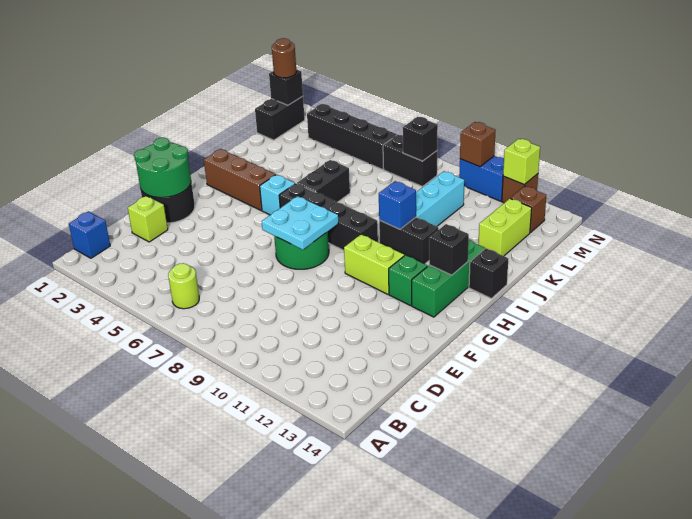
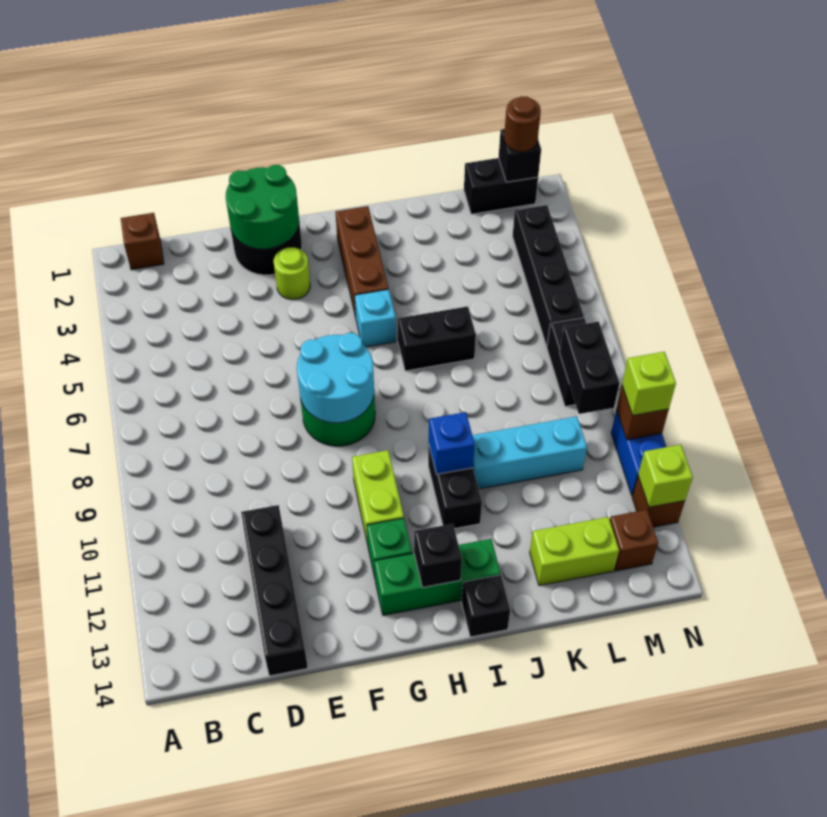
blue brick B1 level 1 -> brown brick B1 level 1
lime round brick B6 level 1 -> lime round brick F3 level 1
lime brick D2 level 1 -> lime brick N10 level 3
cyan plate F7:G8 level 2 -> cyan round brick F7:G8 level 2
black brick H6:H9 level 1 -> black brick D11:D14 level 1
black brick M8 level 2 -> black brick M8:M9 level 2

